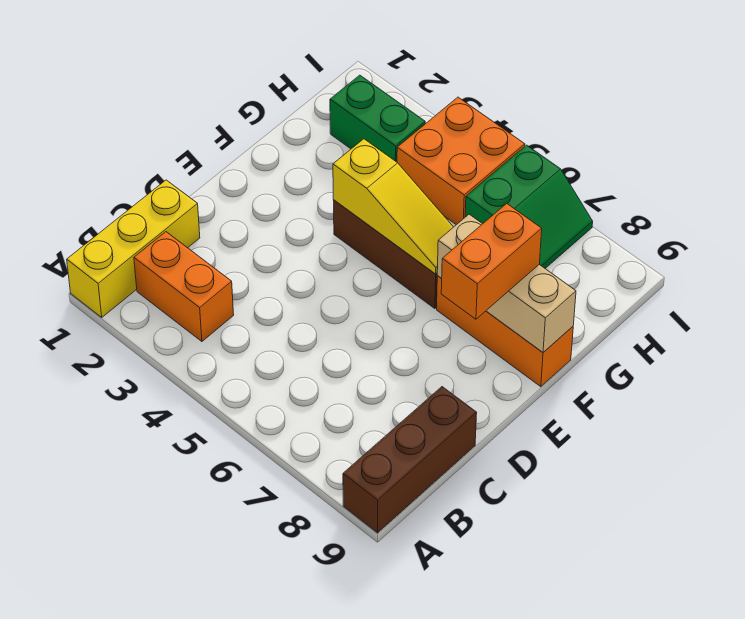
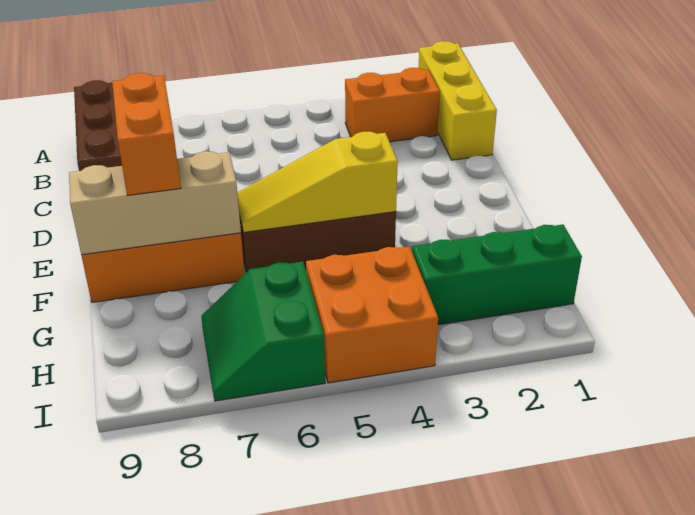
green brick H2:H3 level 1 -> green brick H1:H3 level 1

